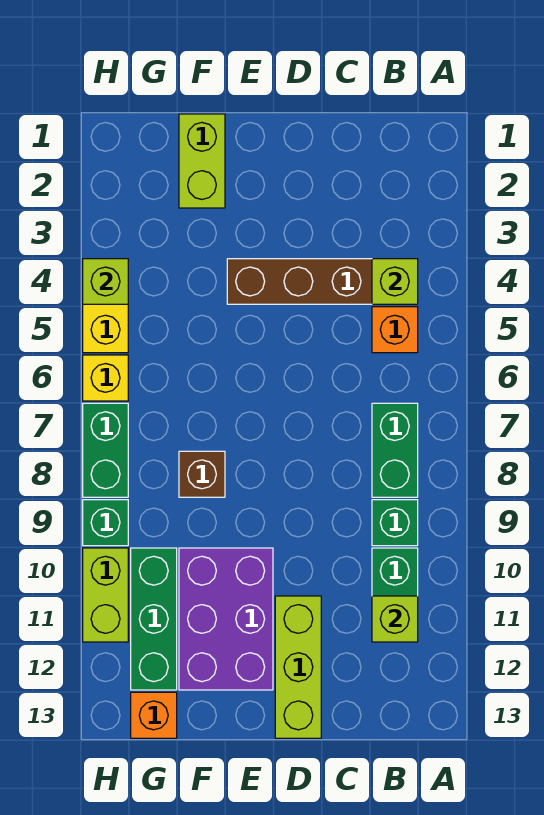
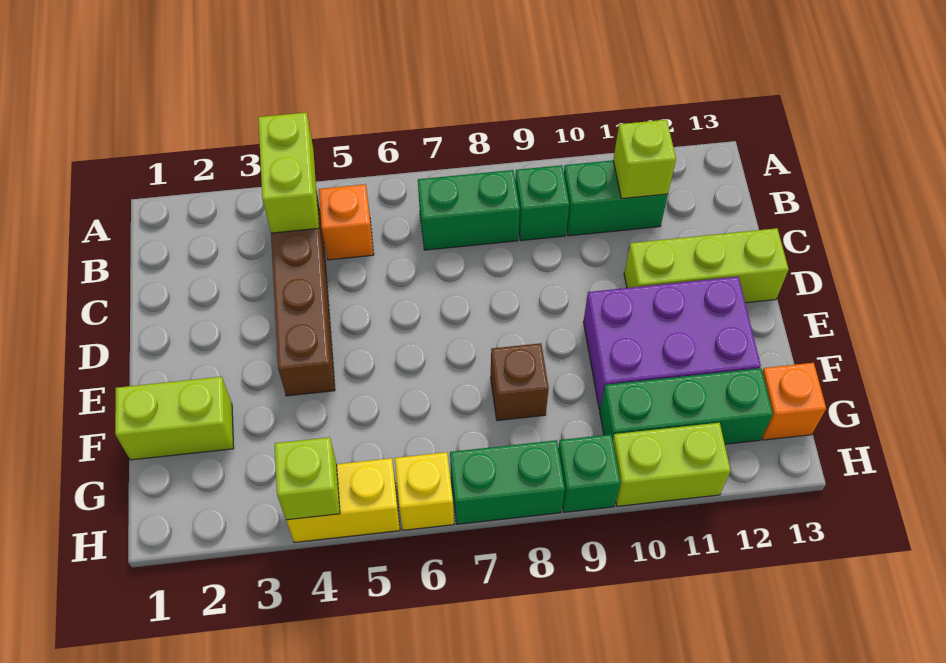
lime brick B4 level 2 -> lime brick A4:B4 level 2

